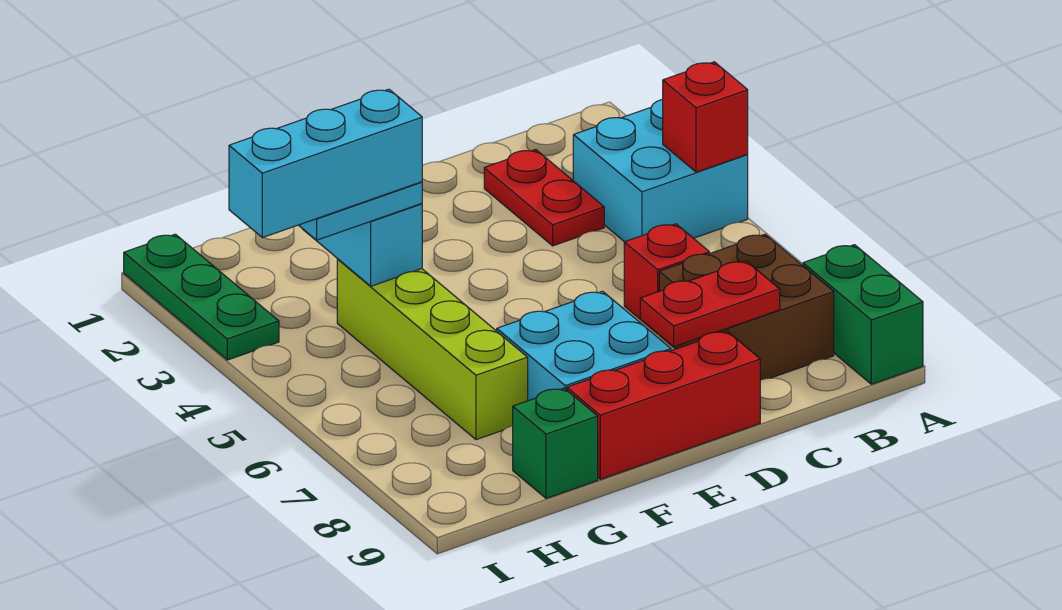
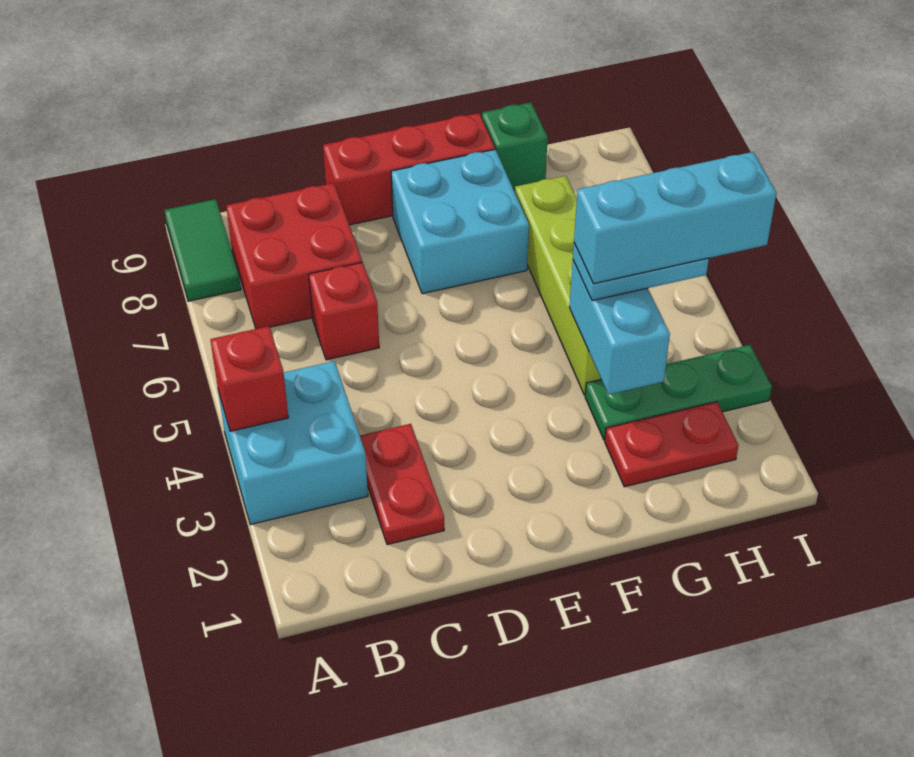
green brick A8:A9 level 1 -> green tile A8:A9 level 1
brown brick B7:C8 level 1 -> red brick B7:C8 level 1
red plate C8:D8 level 2 -> red plate G2:H2 level 1
green plate I1:I3 level 1 -> green plate G3:I3 level 1

